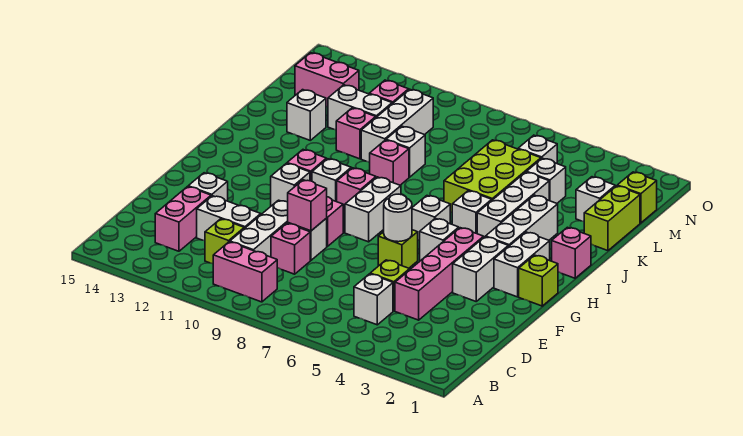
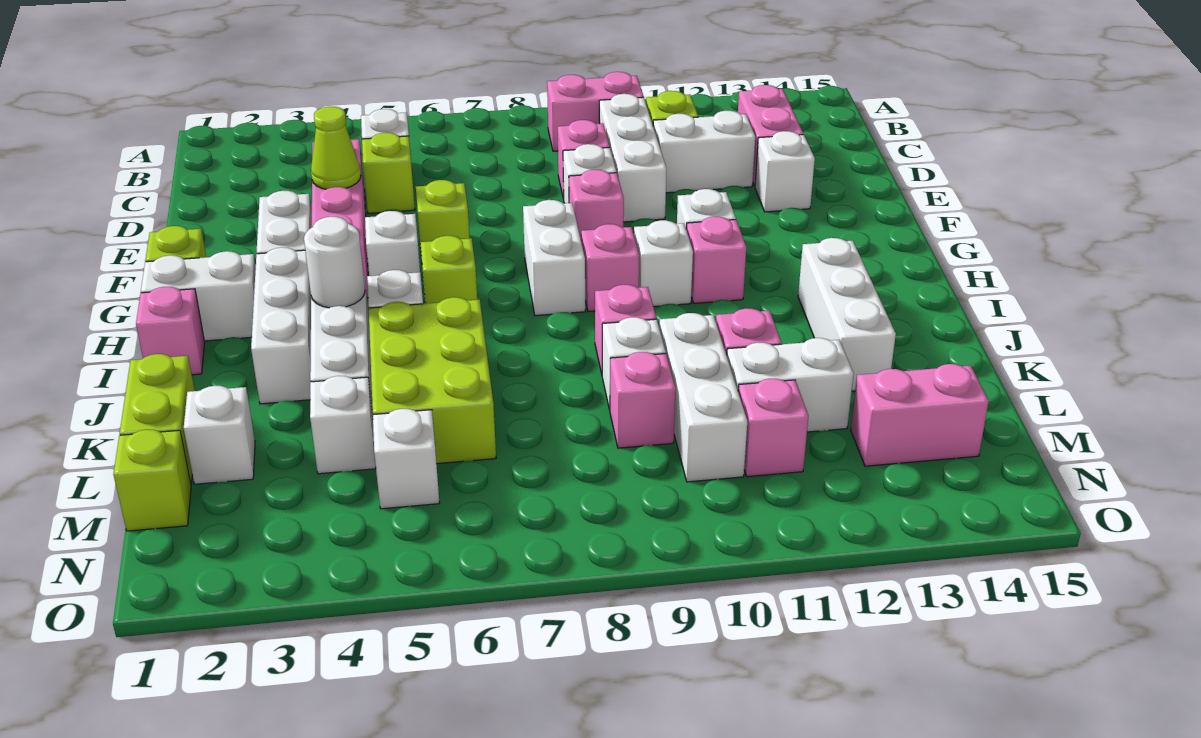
none -> lime cone E4 level 2
pink brick E9 level 2 -> pink brick L9 level 1
white round brick F6 level 2 -> white round brick I4 level 2
white brick G2:H2 level 1 -> white brick H1:H2 level 1
white brick H6 level 1 -> lime brick H6 level 1
white brick K13 level 1 -> white brick I13:K13 level 1

